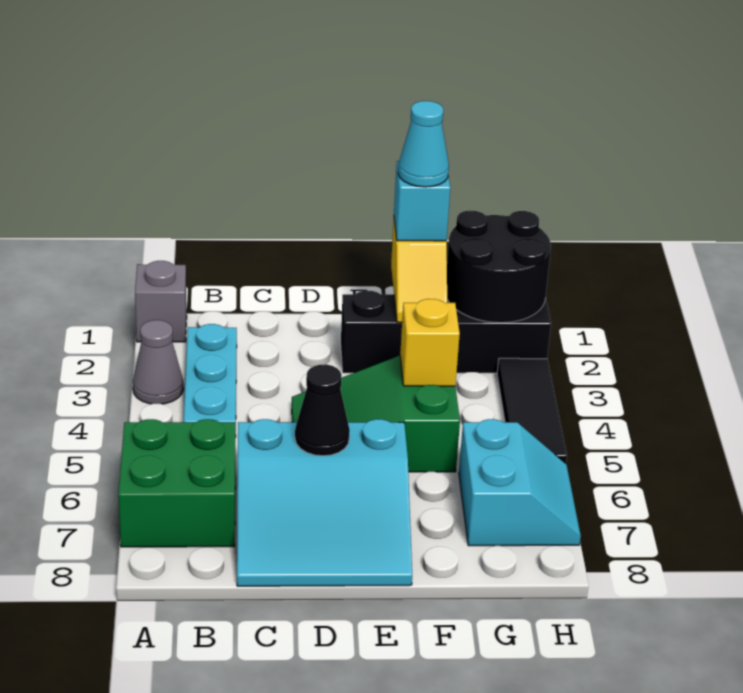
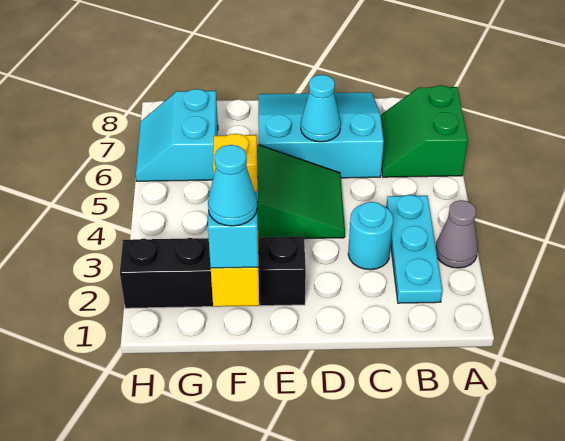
grey brick A1 level 1 -> none
green brick A6:B7 level 1 -> green slope A6:B7 level 1 top A
none -> cyan round brick C3 level 1
black cone D6 level 2 -> cyan cone D6 level 2
black round brick G1:H2 level 2 -> none
black tile H3:H5 level 1 -> none

